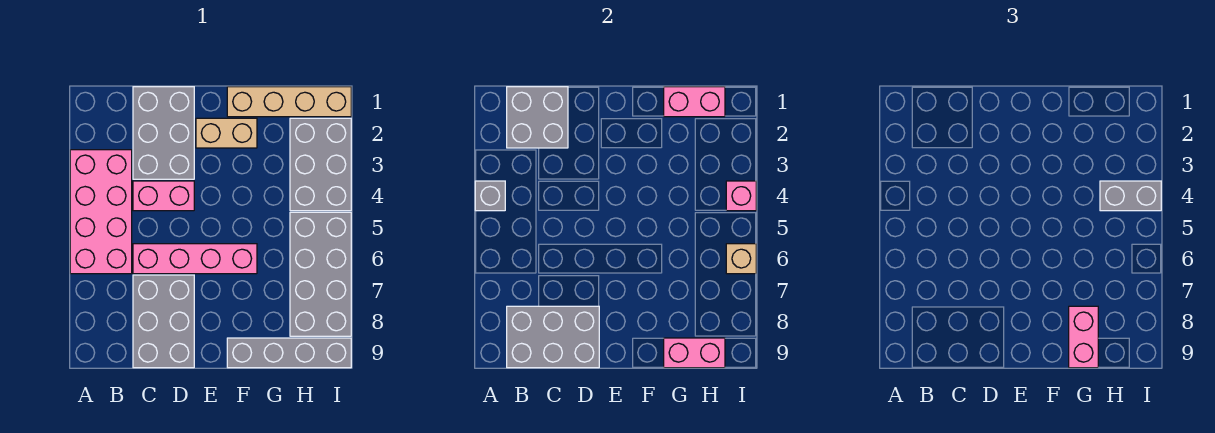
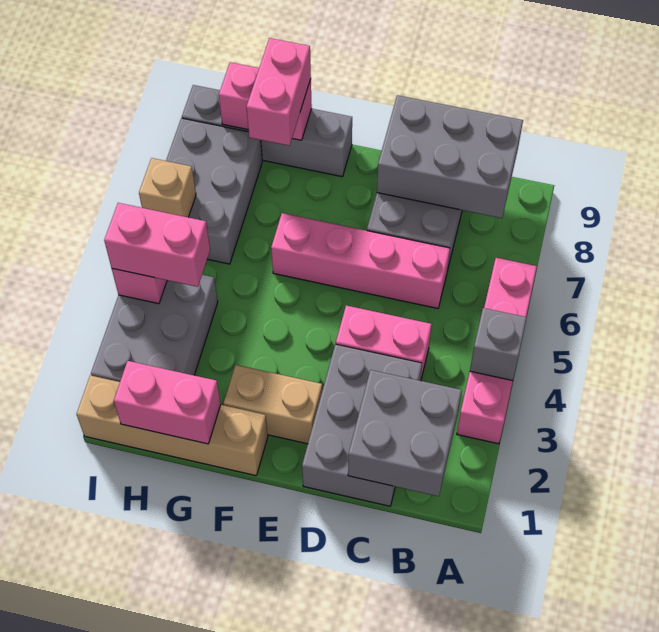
pink brick A3:B6 level 1 -> pink brick A3:A6 level 1
grey brick H4:I4 level 3 -> pink brick H4:I4 level 3
grey brick H5:I8 level 1 -> grey brick H6:I8 level 1

